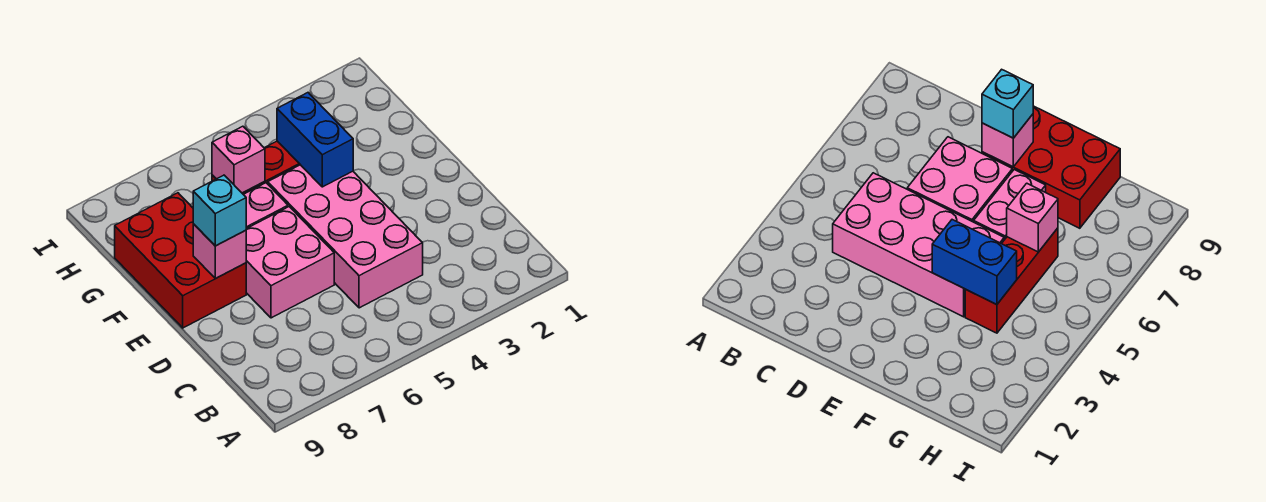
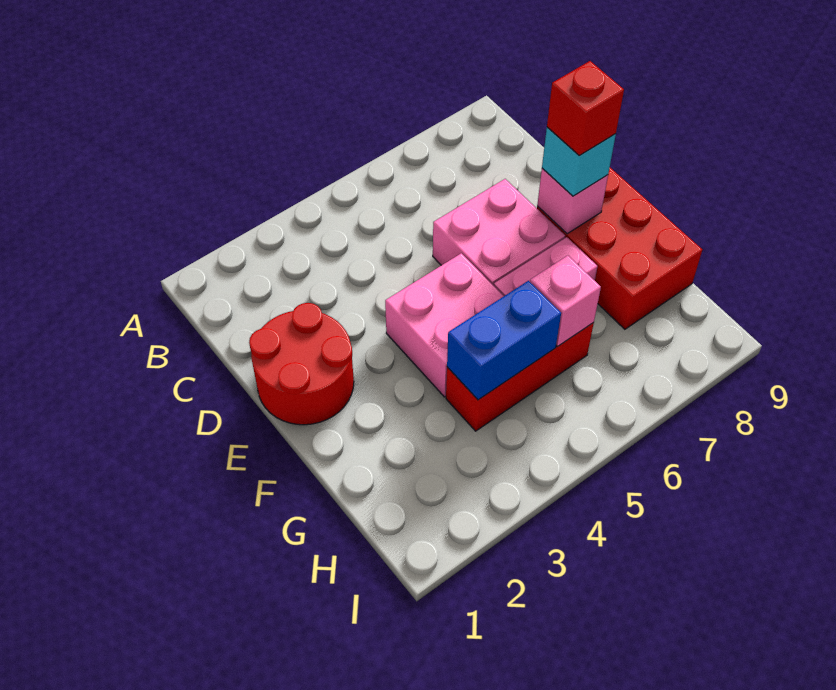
pink brick C4:F5 level 1 -> pink brick E4:F5 level 1
none -> red round brick D1:E2 level 1
none -> red brick E8 level 4
blue brick F4:G4 level 2 -> blue brick G4:G5 level 2

